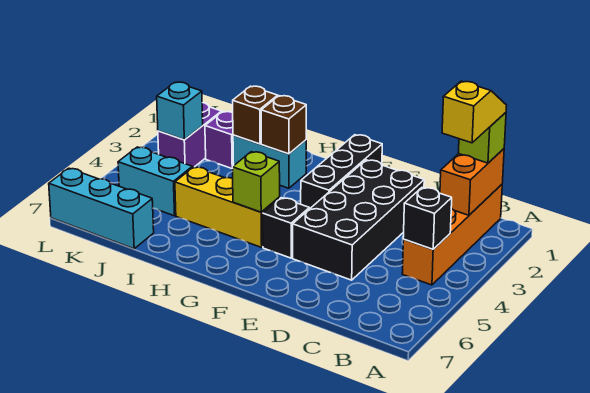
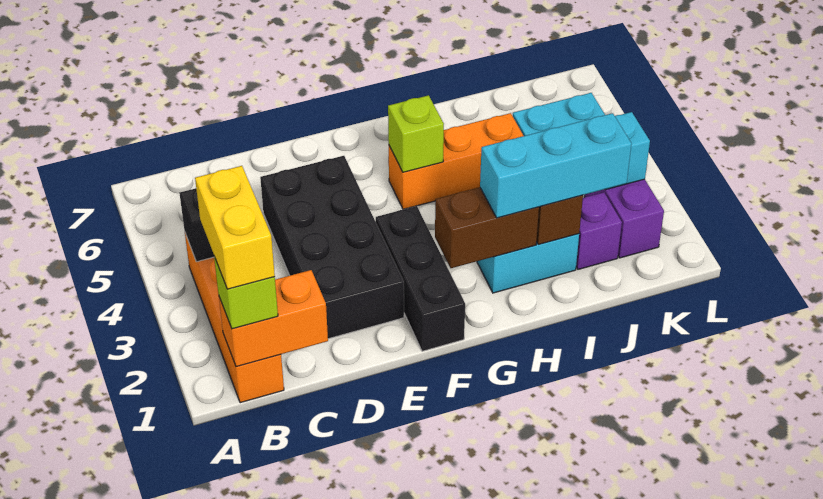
orange brick B1:B2 level 2 -> orange brick B1:C1 level 2
yellow slope B1:B2 level 4 top 2 -> yellow brick B1:B2 level 4
black brick F5 level 1 -> none
yellow brick G5:I5 level 1 -> orange brick G5:I5 level 1
brown brick H2 level 2 -> brown brick G2:H2 level 2
cyan brick J7:L7 level 1 -> cyan brick H2:J2 level 3

